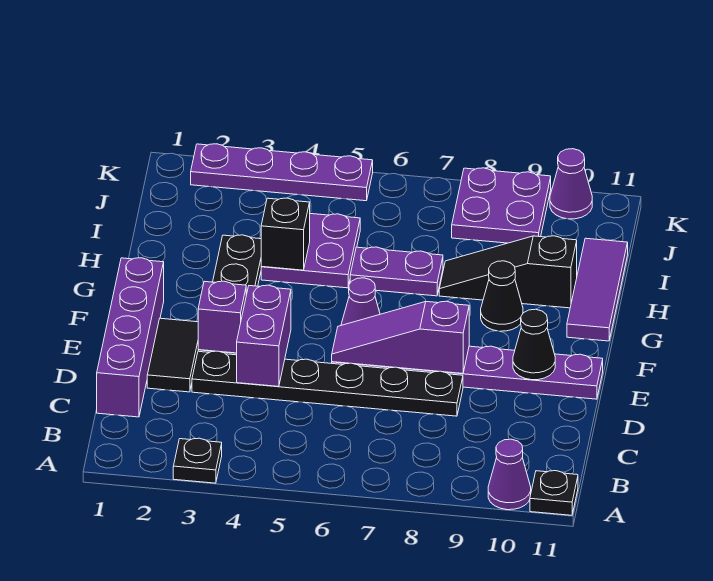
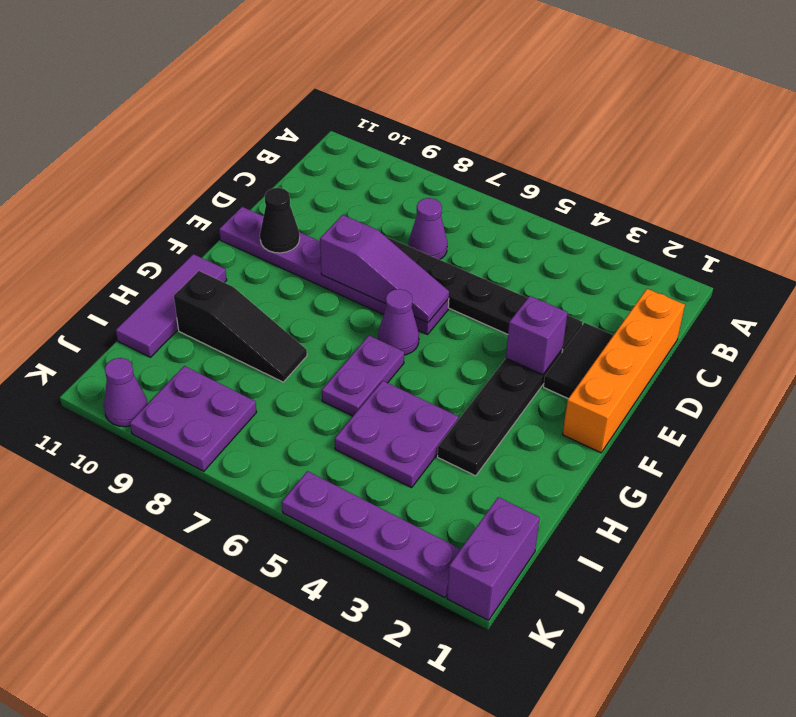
black plate A3 level 1 -> none
purple cone A10 level 1 -> purple cone C7 level 1
black plate A11 level 1 -> none
purple brick C1:F1 level 1 -> orange brick C1:F1 level 1
purple brick D4:E4 level 2 -> purple brick J1:K1 level 1
black cone G9 level 1 -> none
black brick H4 level 2 -> none
purple plate H6:H7 level 1 -> purple plate G6:H6 level 1

